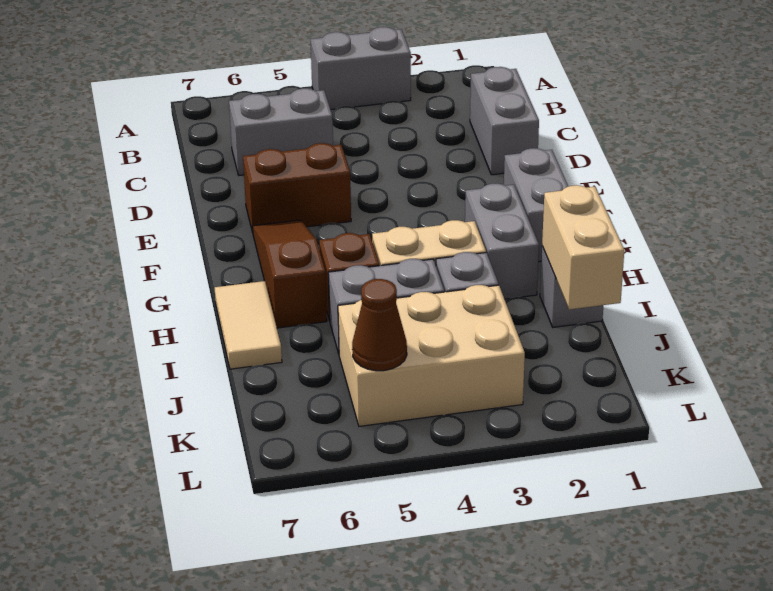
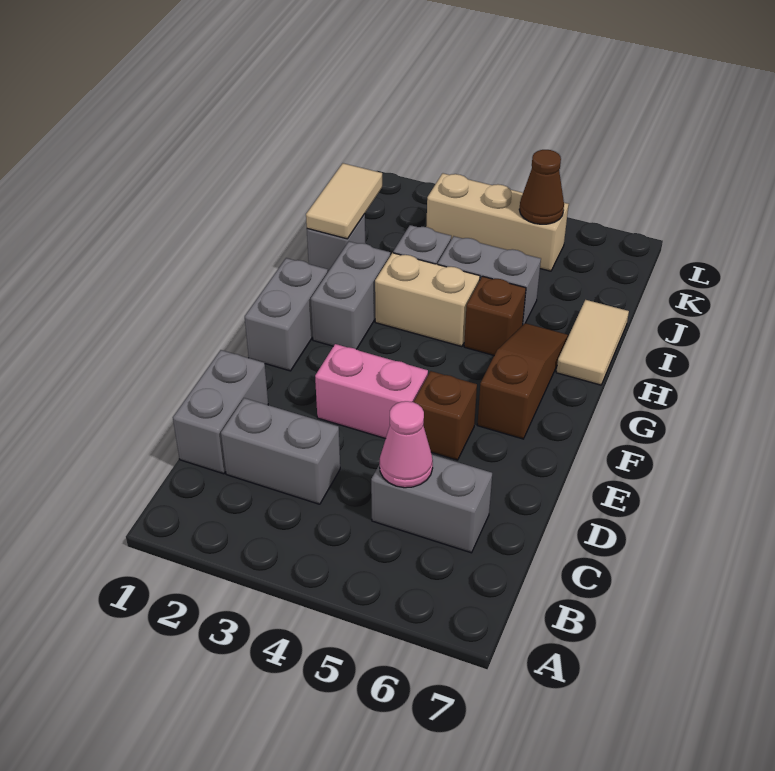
grey brick A3:A4 level 1 -> grey brick C2:C3 level 1
none -> pink cone C5 level 2
none -> pink brick E3:E4 level 1
brown brick E5:E6 level 1 -> brown brick E5 level 1
brown slope F6:H6 level 1 top H -> brown slope F6:H6 level 1 top F
tan brick I1:J1 level 2 -> tan tile I1:J1 level 2
tan brick J3:K5 level 1 -> tan brick K3:K5 level 1

